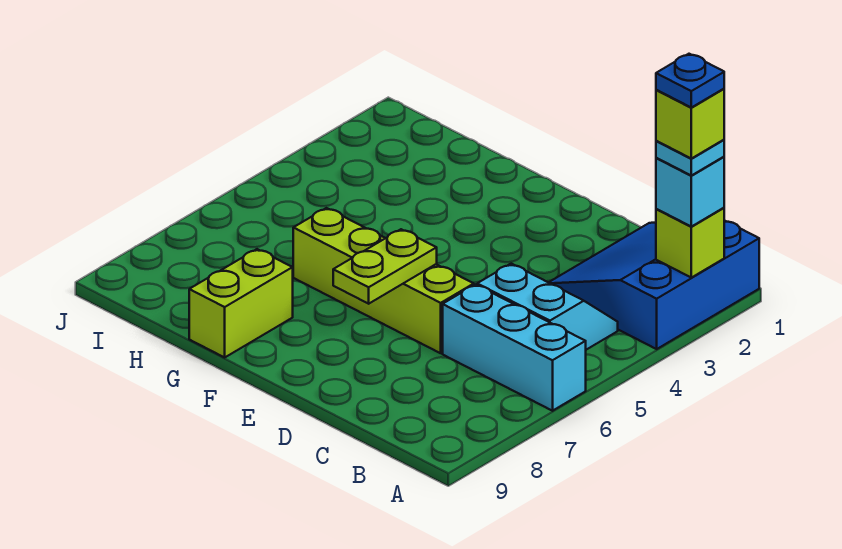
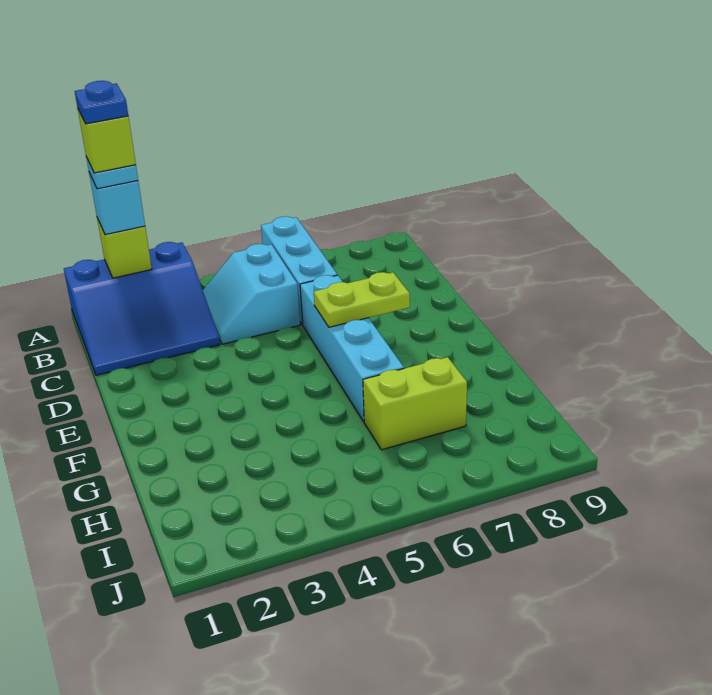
lime brick D6:G6 level 1 -> cyan brick D6:G6 level 1
lime brick G8:G9 level 1 -> lime brick H6:H7 level 1

